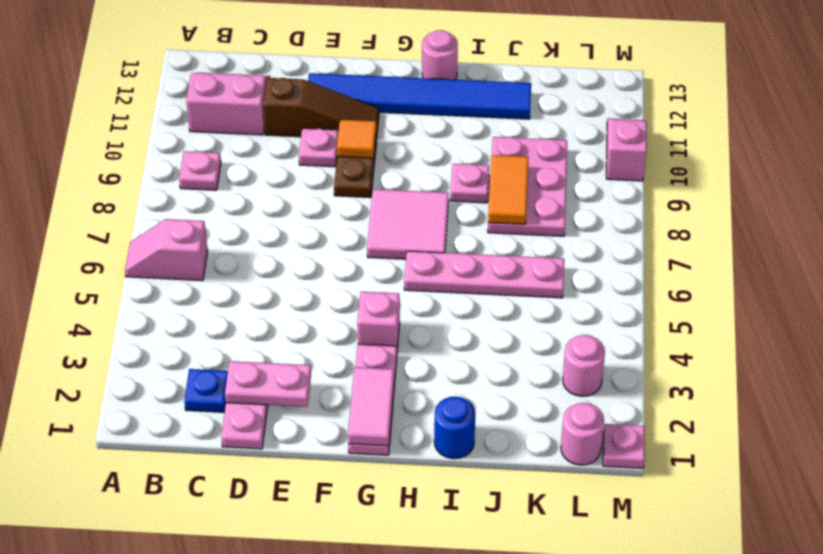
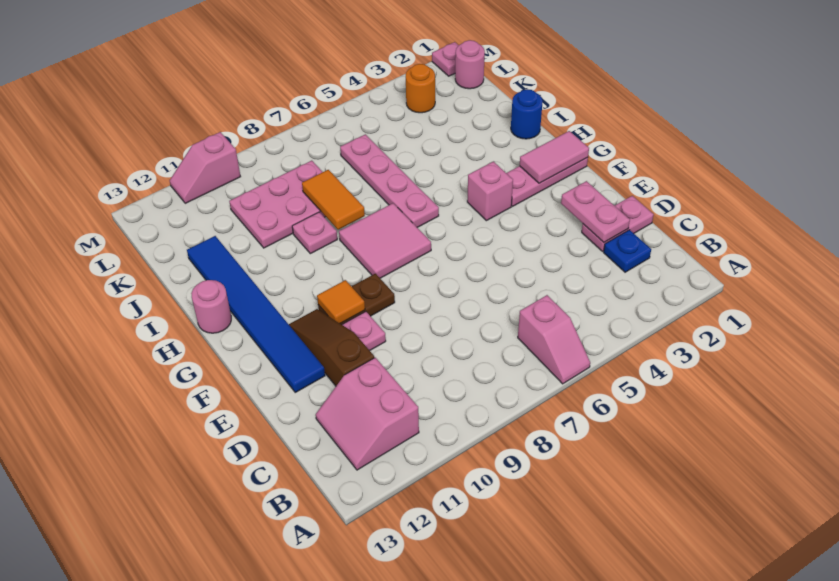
pink plate B9 level 1 -> none
orange tile J8:J9 level 2 -> orange tile I8:J8 level 2
pink round brick L3 level 1 -> orange round brick L3 level 1

